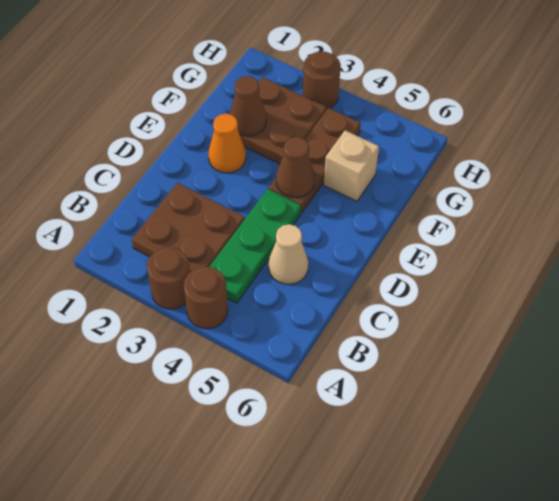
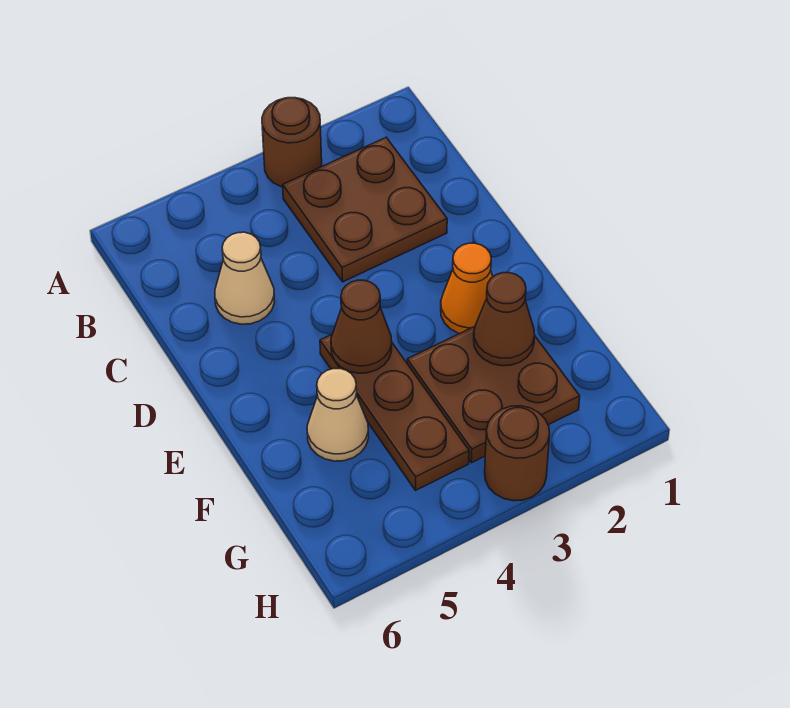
brown round brick A4 level 1 -> none
green plate B4:D4 level 1 -> none
tan brick F5 level 1 -> tan cone F5 level 1

